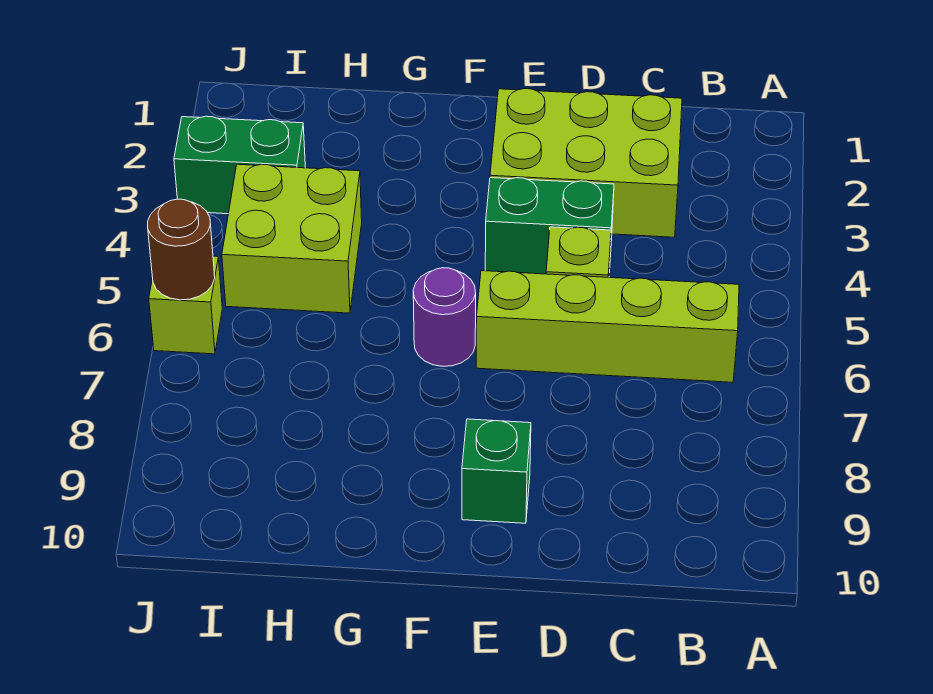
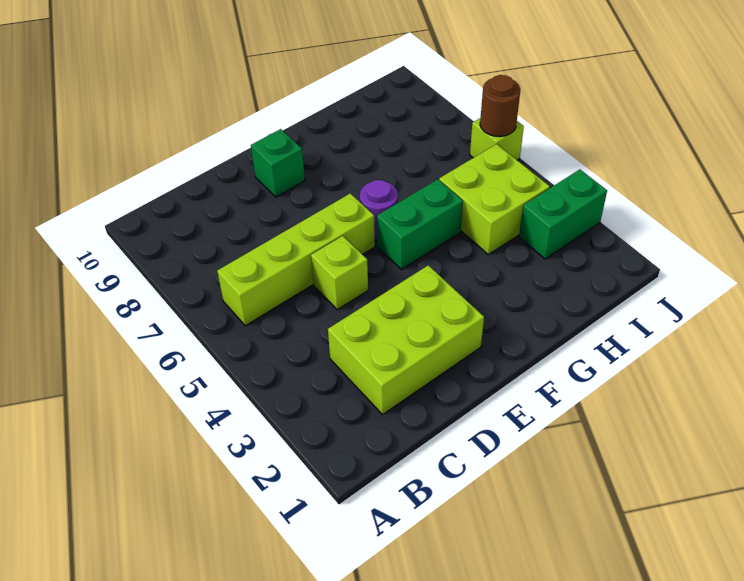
green brick D4:E4 level 1 -> green brick F5:G5 level 1

